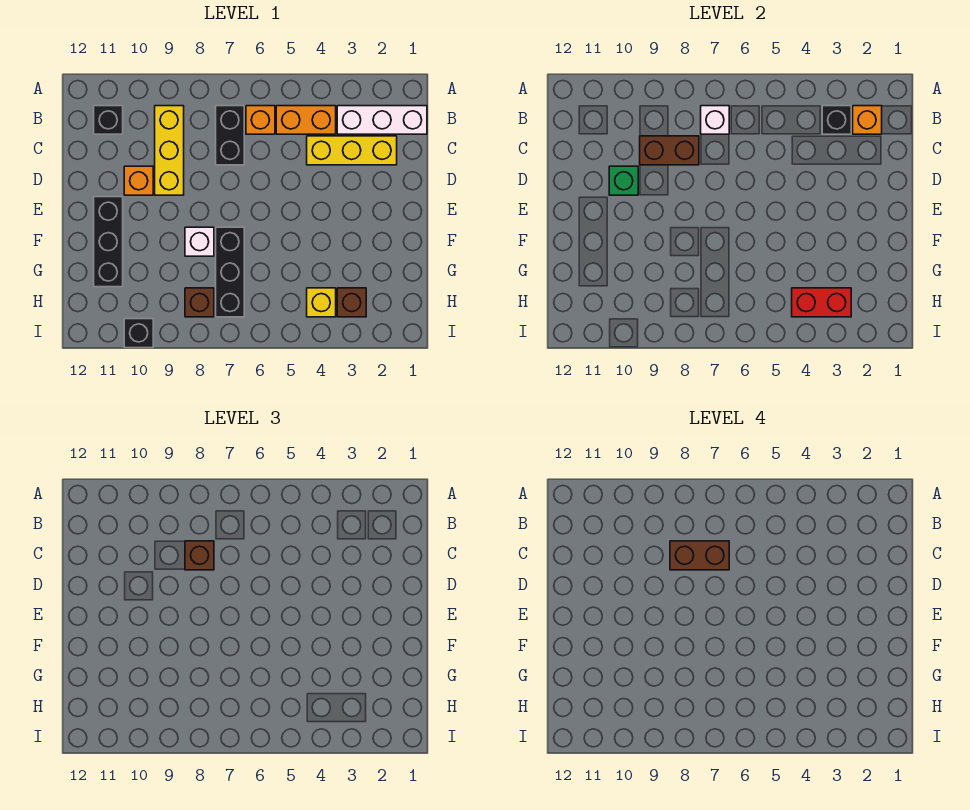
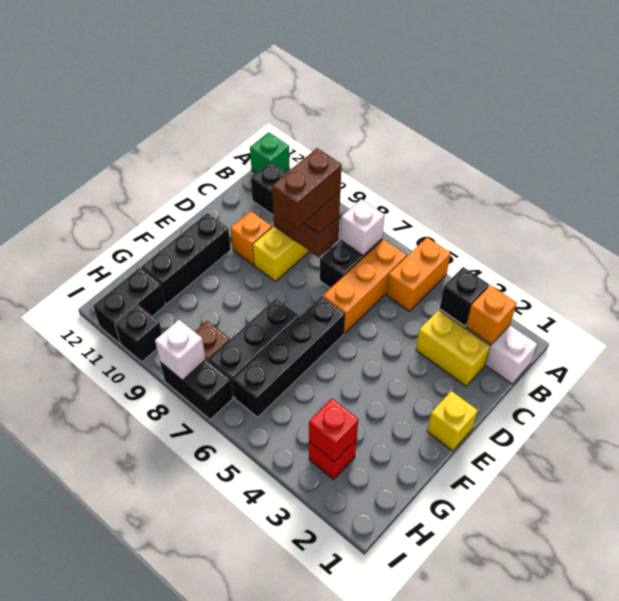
orange brick B4:B5 level 1 -> orange brick A5:B5 level 1
orange brick B6 level 1 -> orange brick B6:D6 level 1
yellow brick C2:C4 level 1 -> yellow brick C2:C3 level 1
brown brick C7:C8 level 4 -> brown brick C8:D8 level 4
green brick D10 level 2 -> green brick A12 level 1
none -> black brick E6:H6 level 1
white brick F8 level 1 -> white brick I8 level 2
brown brick H3 level 1 -> red brick H3 level 1
red brick H3:H4 level 2 -> red brick H3 level 2
yellow brick H4 level 1 -> yellow brick E1 level 1
none -> black brick H11:I11 level 1
none -> black brick I7:I8 level 1

